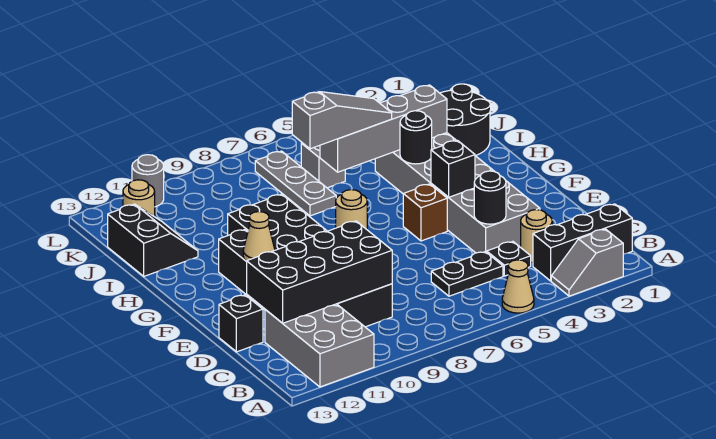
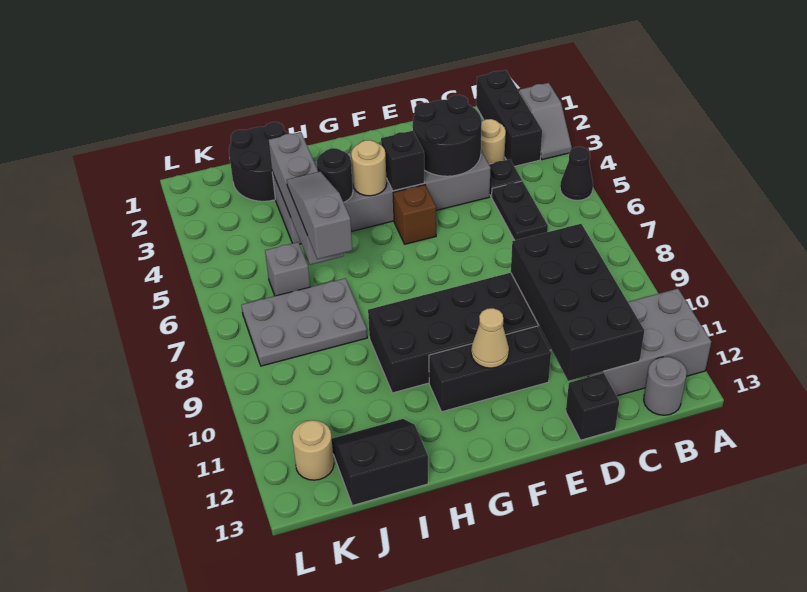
tan cone A5 level 1 -> black cone A5 level 1
black round brick D4 level 2 -> black round brick D3:E4 level 2
tan round brick G7 level 1 -> tan round brick G4 level 2
grey plate I7:K7 level 1 -> grey plate I7:K8 level 1
grey round brick L11 level 1 -> grey round brick B13 level 1

